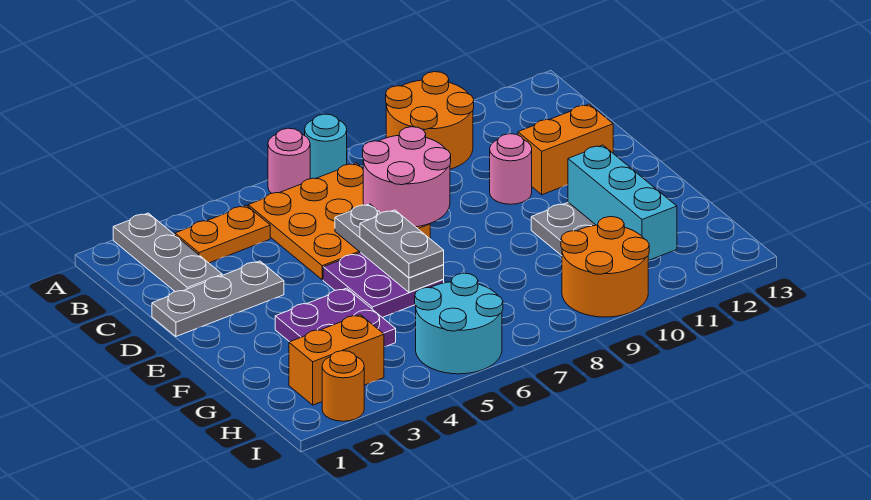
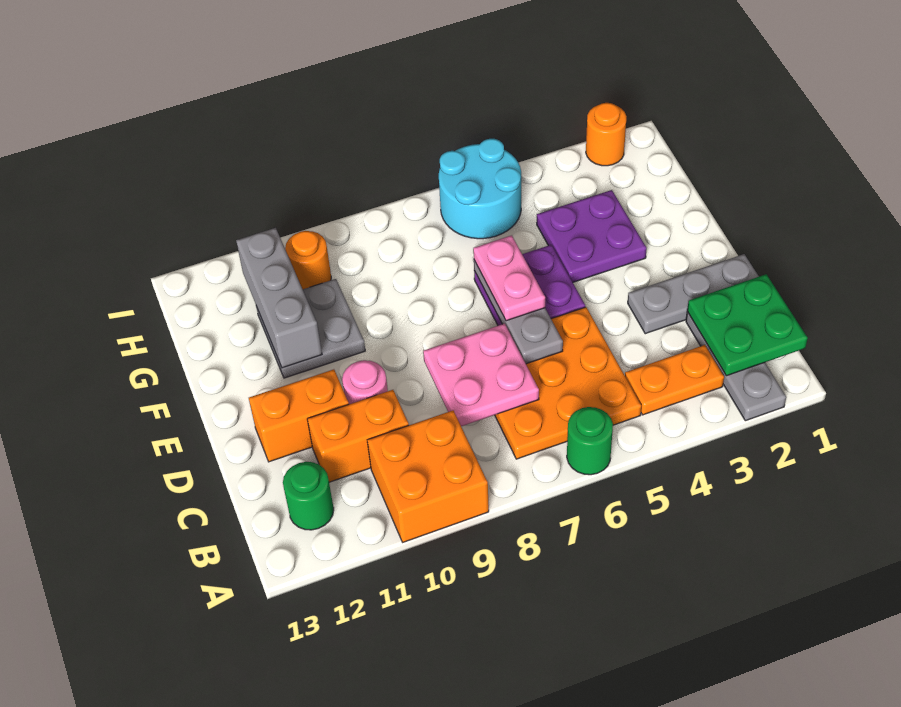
pink round brick A6 level 1 -> green round brick A6 level 1
cyan round brick A7 level 1 -> none
orange round brick A9:B10 level 1 -> orange brick A9:B10 level 1
none -> green plate B1:C2 level 2
none -> green round brick B12 level 1
pink round brick C7:D8 level 2 -> pink plate C7:D8 level 2
grey plate E6:F6 level 3 -> pink plate E6:F6 level 3
cyan brick F11:H11 level 2 -> grey brick F11:H11 level 2
orange brick H2:H3 level 1 -> orange brick C10:C11 level 1
orange round brick H9:I10 level 1 -> orange round brick H10 level 1

